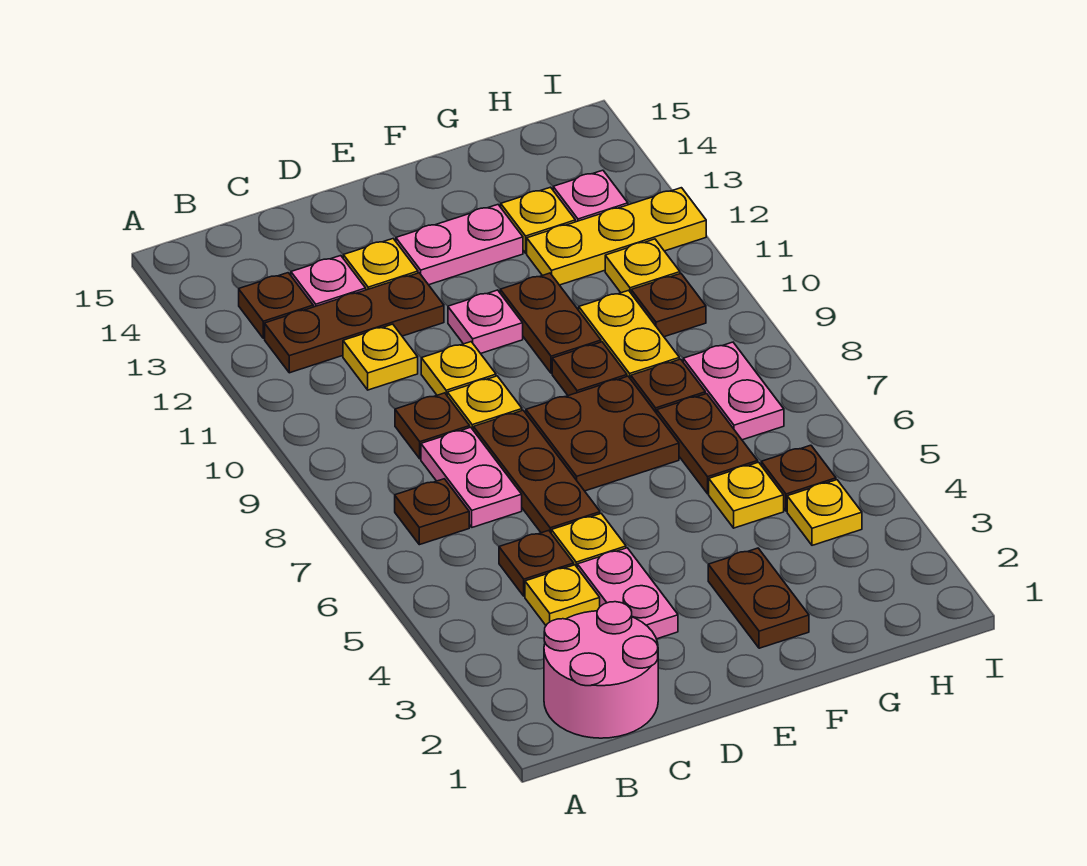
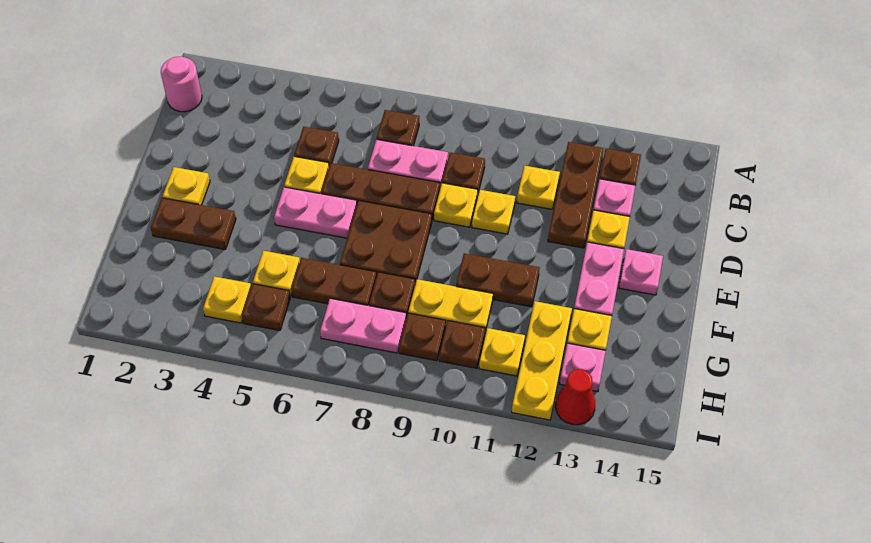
pink round brick B1:C2 level 1 -> pink round brick B1 level 1
yellow plate C4 level 1 -> yellow plate E2 level 1
pink plate D3:D4 level 1 -> pink plate E5:E6 level 1
pink plate E11 level 1 -> pink plate E14 level 1
brown plate F9 level 1 -> brown plate H9 level 1
none -> red cone I13 level 1

